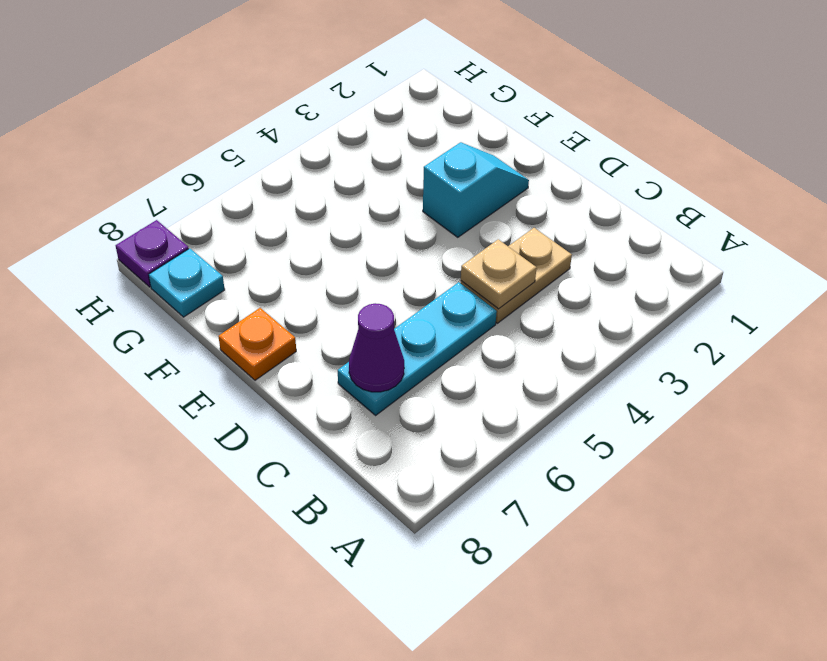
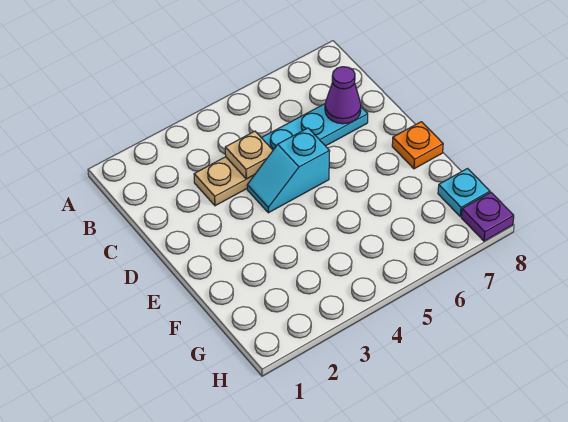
cyan slope E2:E3 level 1 top 3 -> cyan slope D4:D5 level 1 top 5

